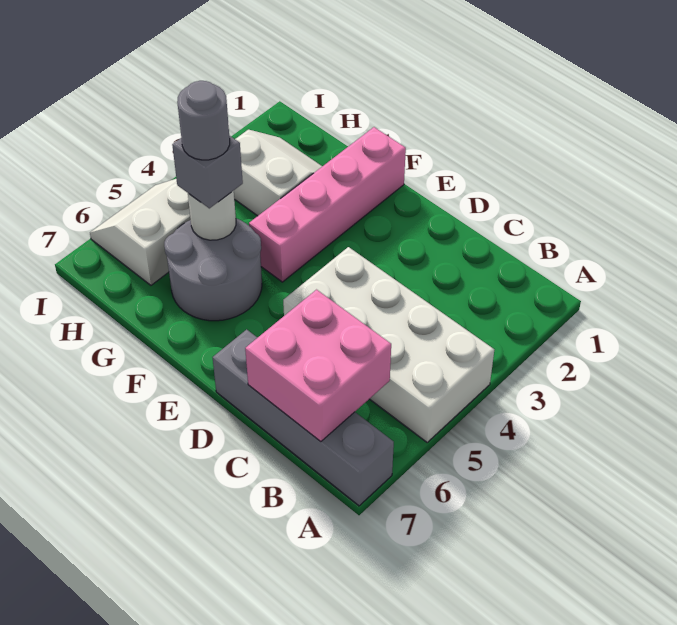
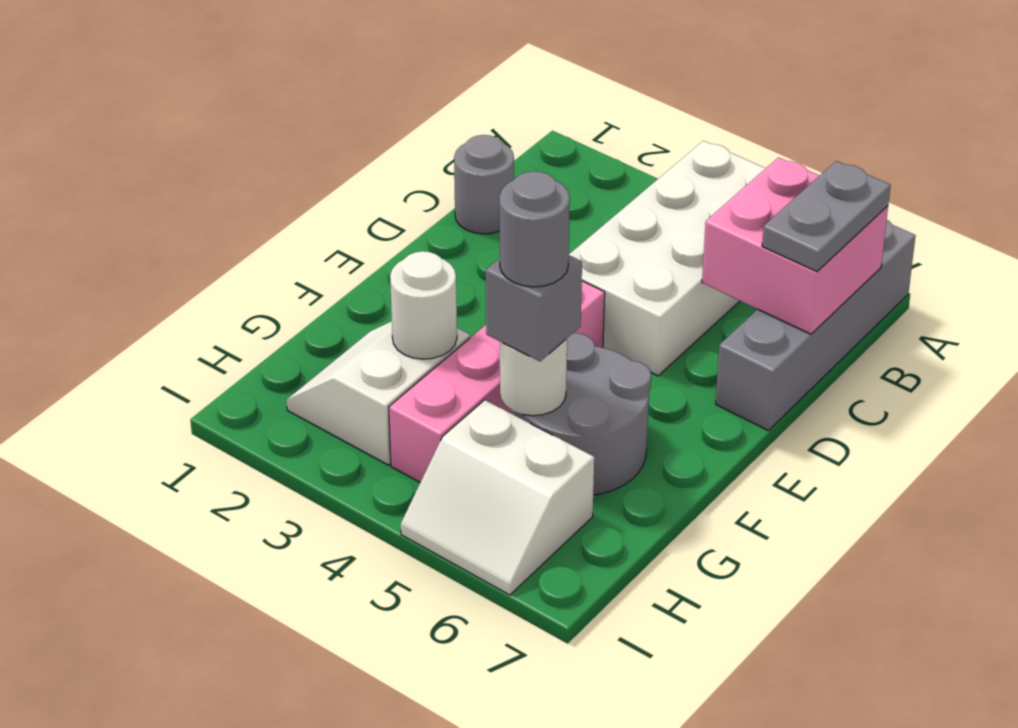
none -> grey plate B7:C7 level 3
none -> grey round brick C1 level 1
pink brick F1:F4 level 1 -> pink brick E4:H4 level 1
none -> white round brick G3 level 2

